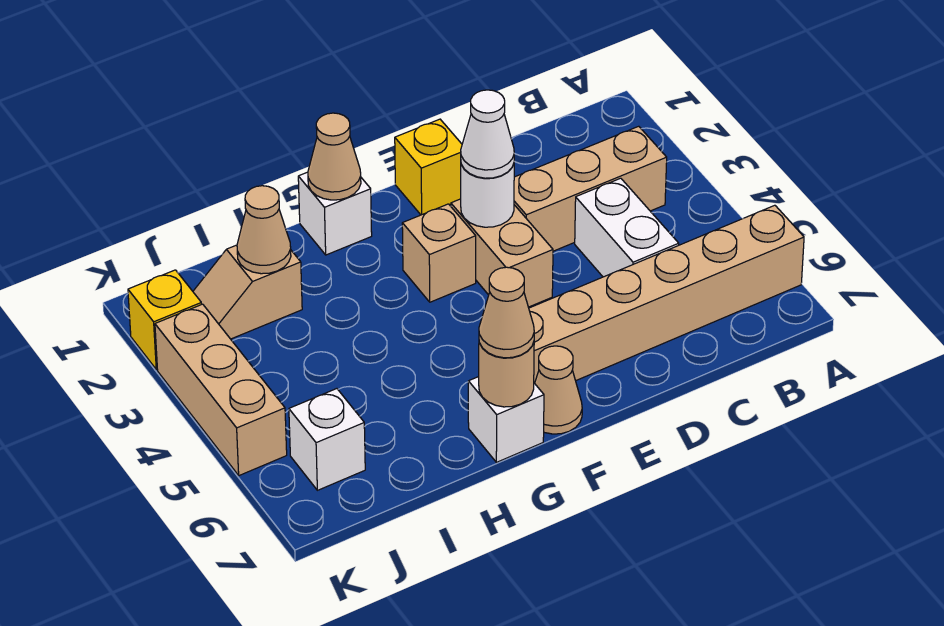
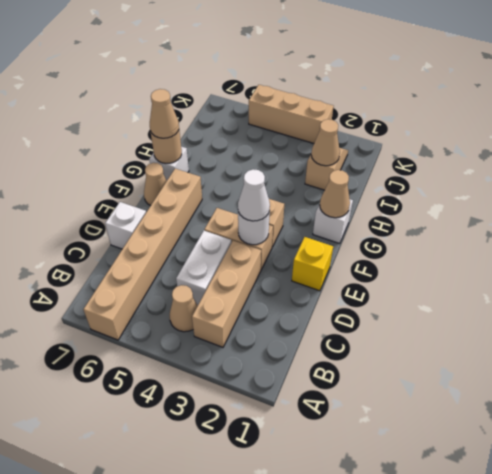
none -> tan cone B4 level 1
white brick C4:C5 level 1 -> white brick C4:D4 level 1
white brick J6 level 1 -> white brick D7 level 1
yellow brick K2 level 1 -> none

